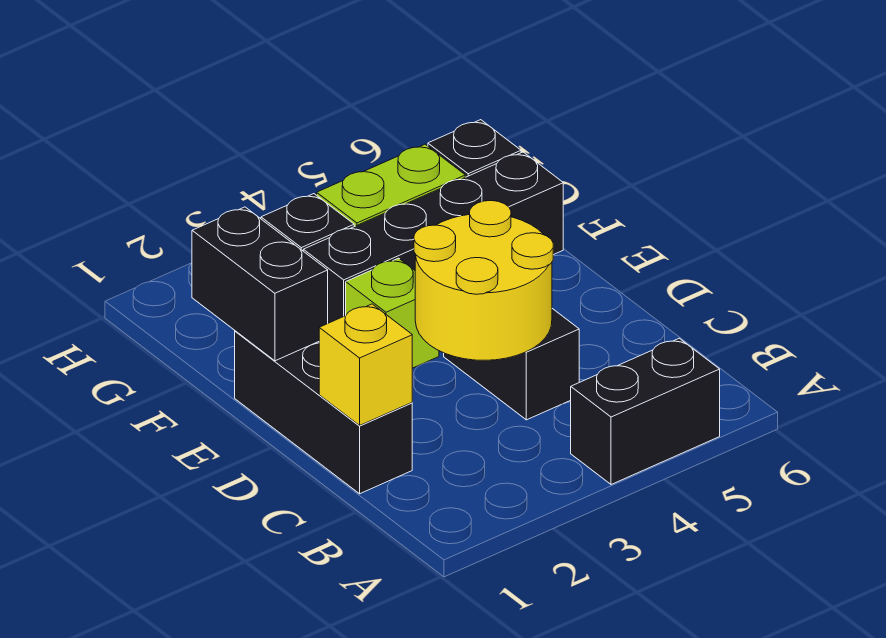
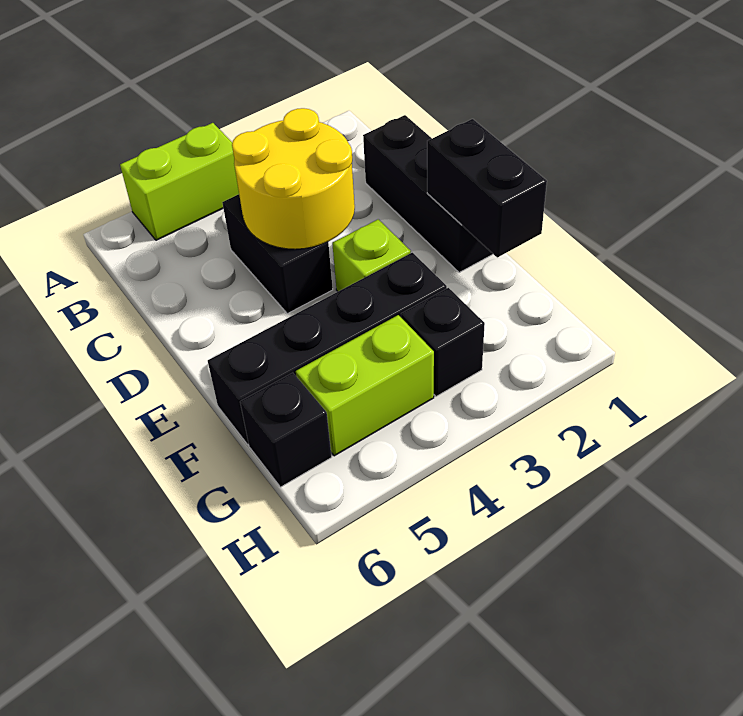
black brick A4:A5 level 1 -> lime brick A4:A5 level 1
yellow brick C1 level 2 -> none

